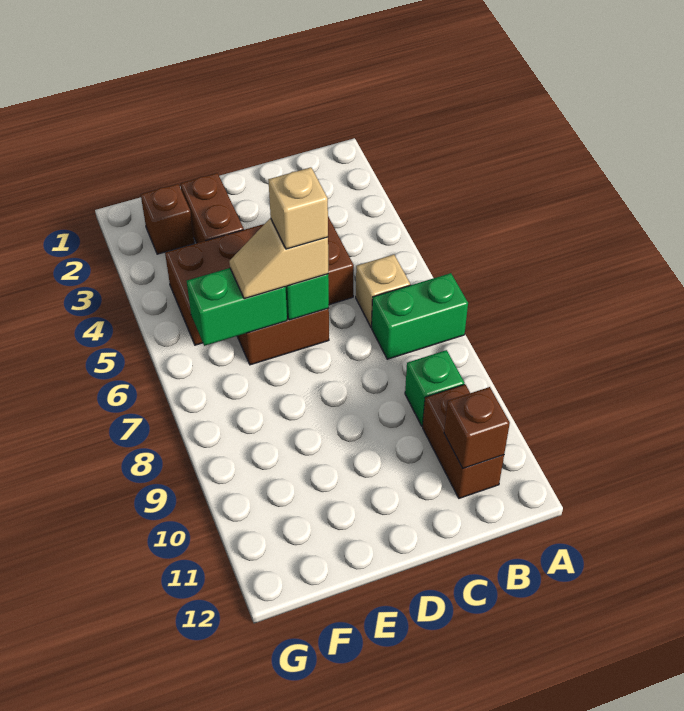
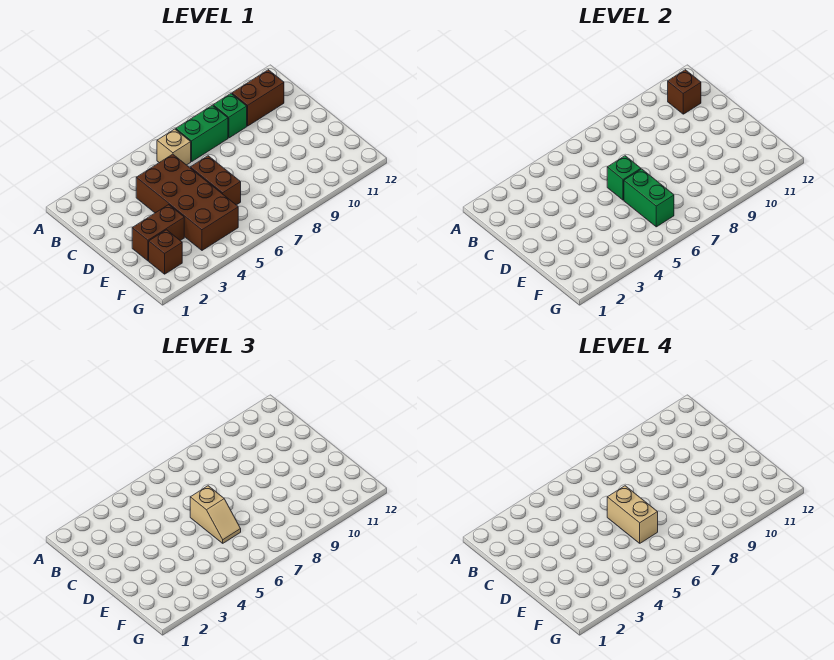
green brick A7:B7 level 1 -> green brick B7:B8 level 1
tan brick D6 level 4 -> tan brick D6:E6 level 4

